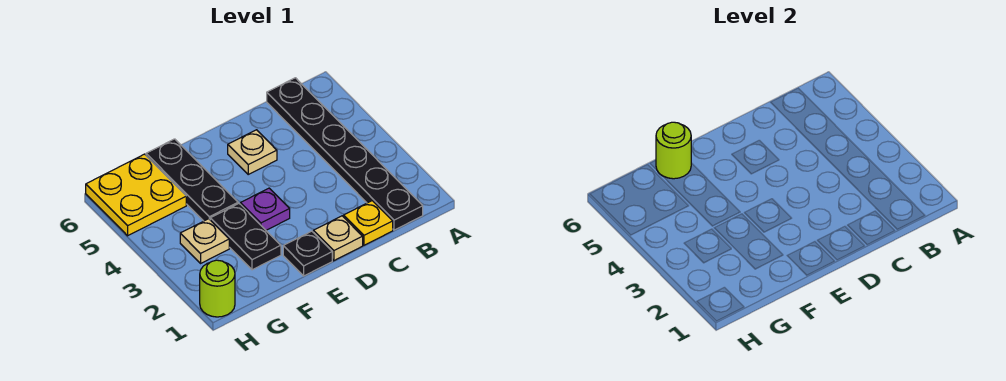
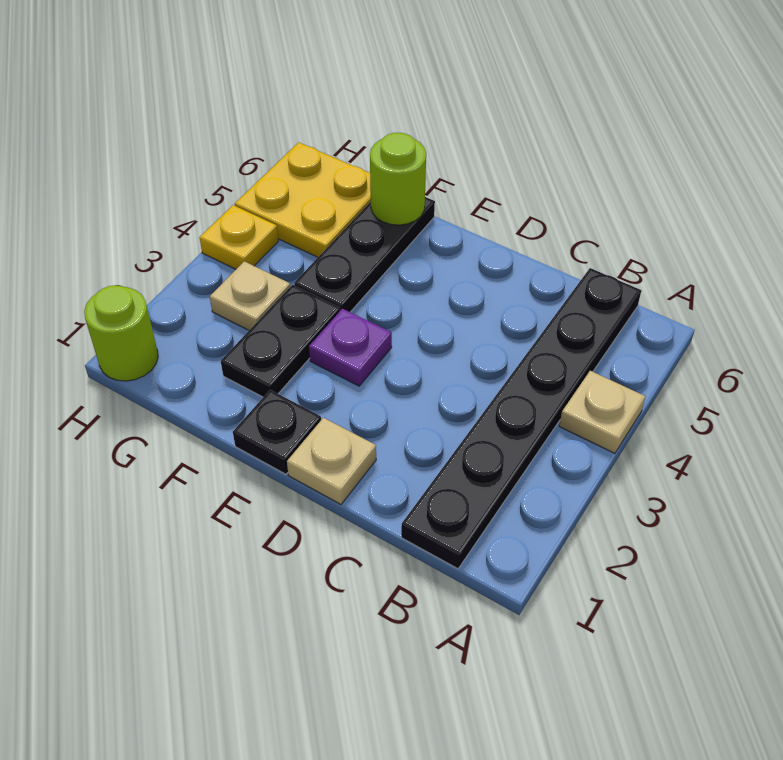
yellow plate C1 level 1 -> yellow plate H4 level 1
tan plate D5 level 1 -> tan plate A4 level 1

